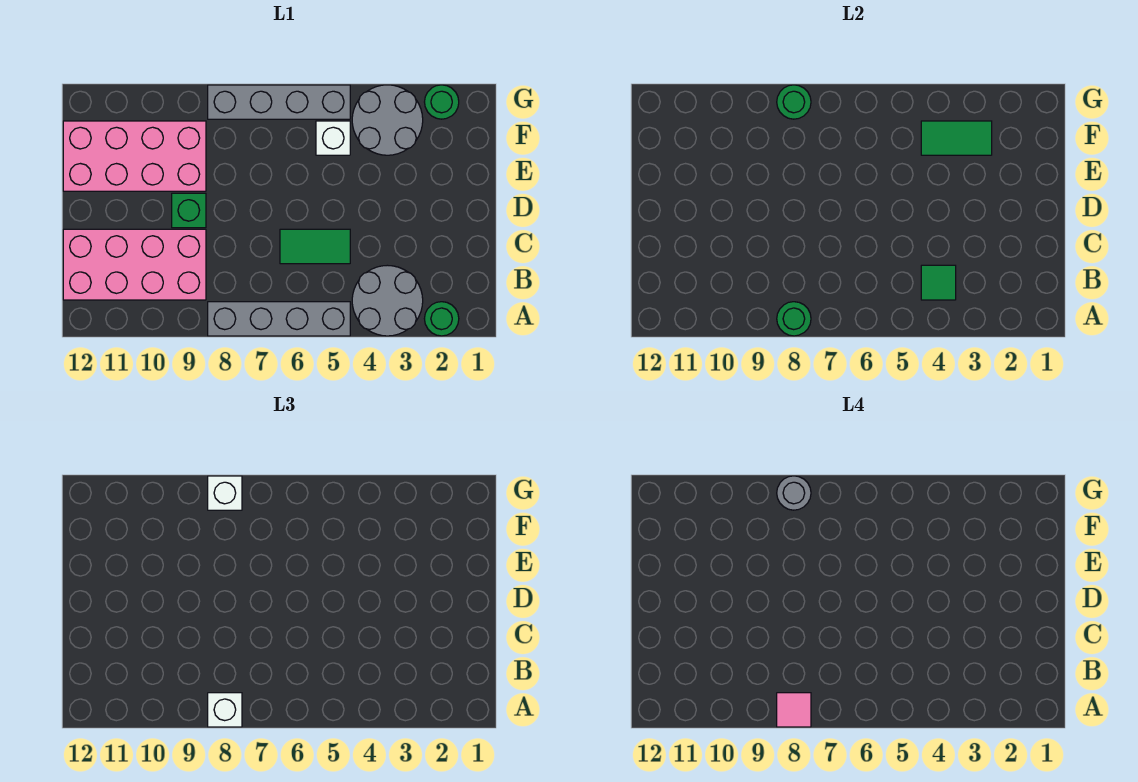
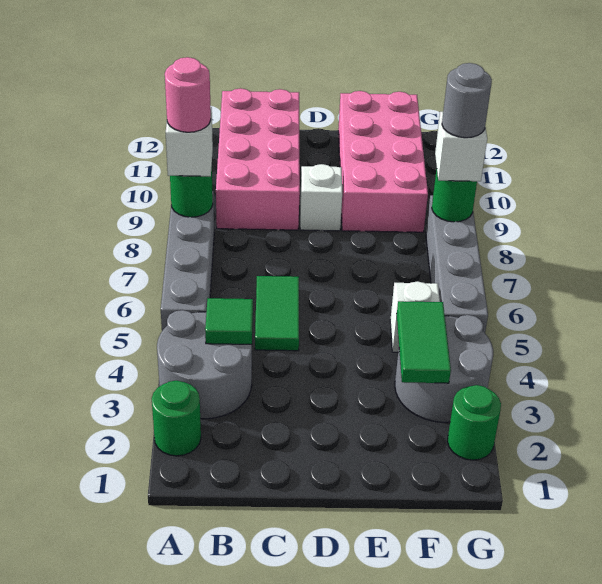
pink tile A8 level 4 -> pink round brick A8 level 4
green brick D9 level 1 -> white brick D9 level 1

